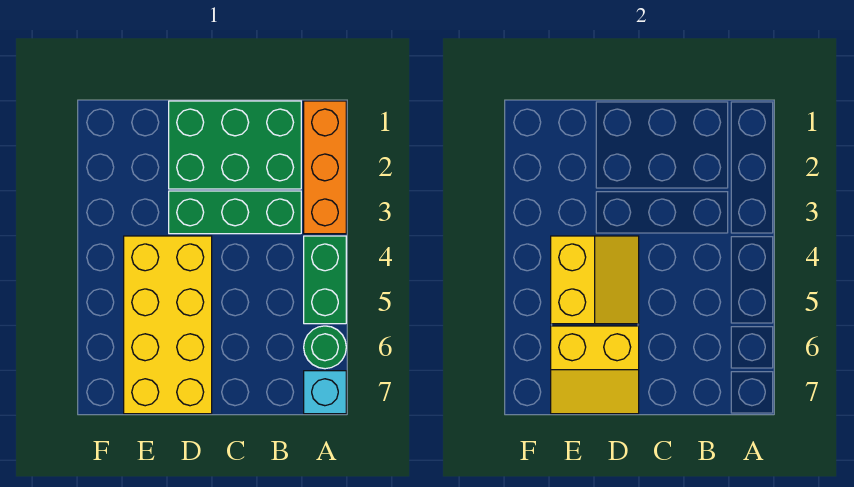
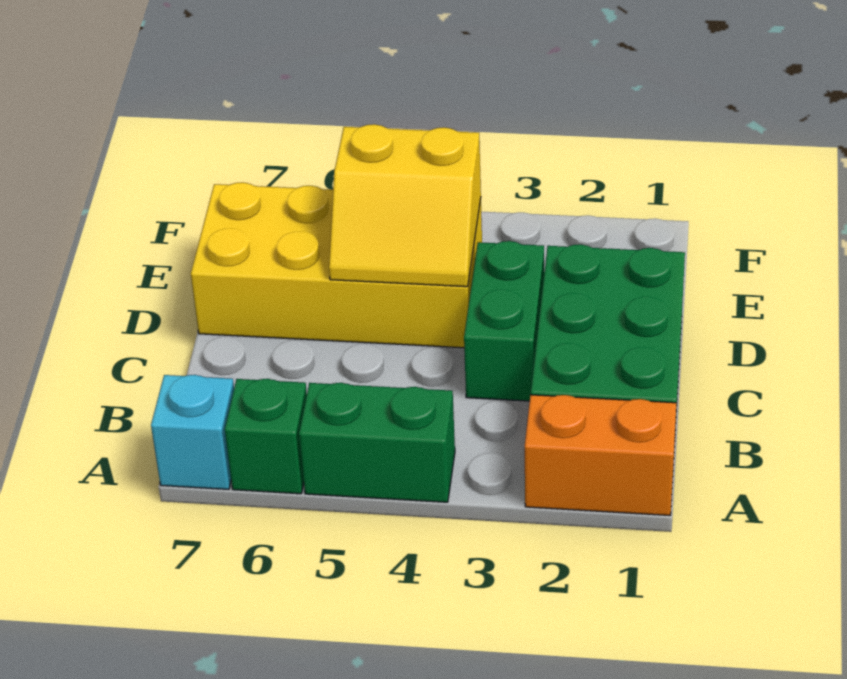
orange brick A1:A3 level 1 -> orange brick A1:A2 level 1
green round brick A6 level 1 -> green brick A6 level 1
green brick B3:D3 level 1 -> green brick C3:D3 level 1
yellow slope D6:E7 level 2 top 6 -> none

